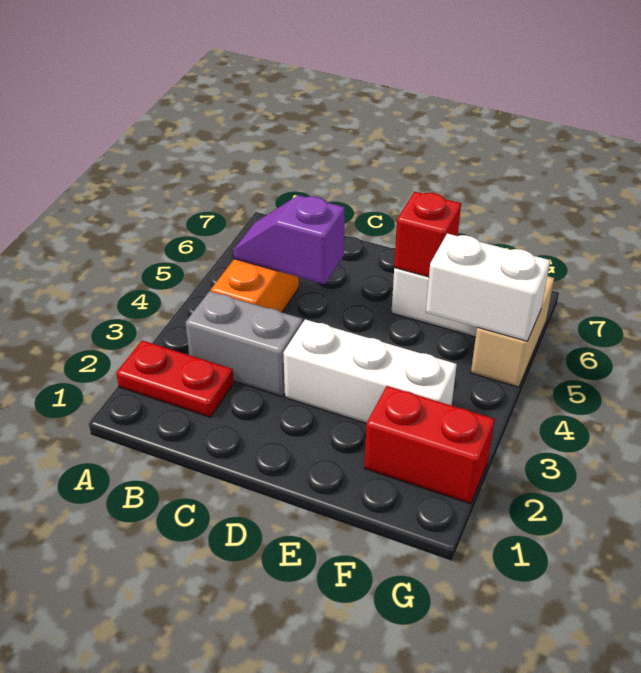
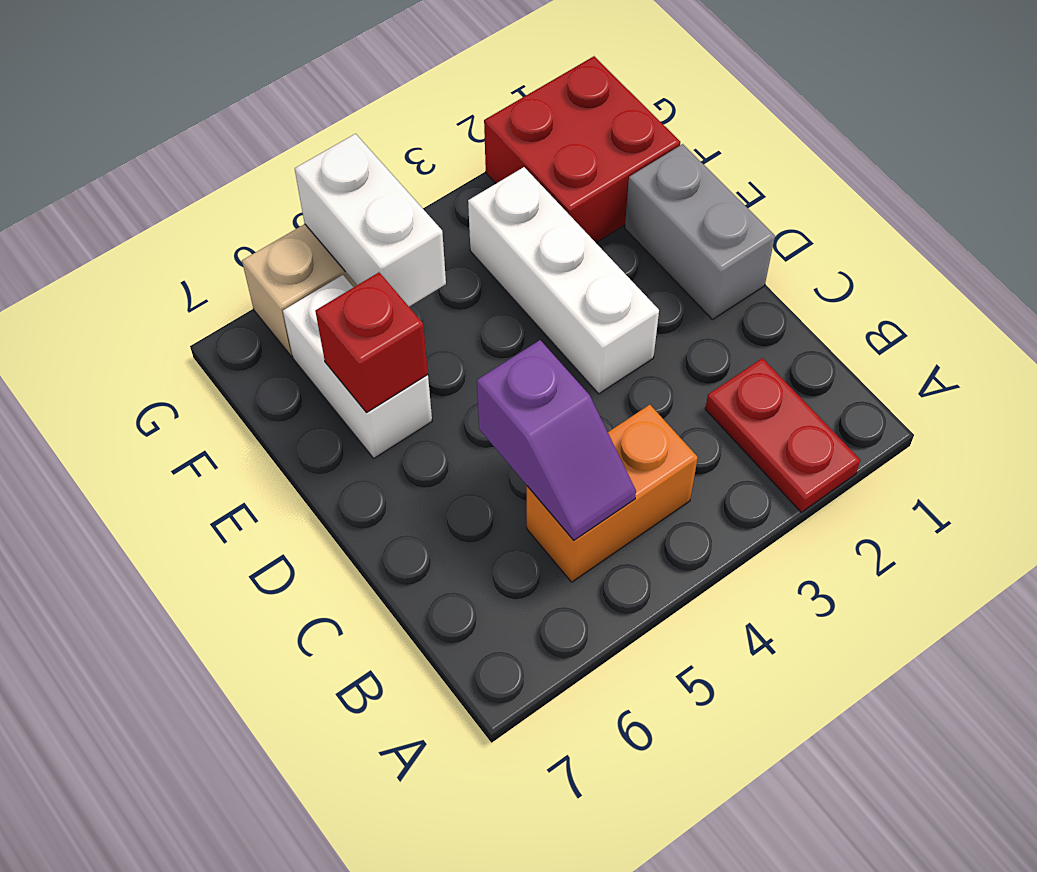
grey brick B3:C3 level 1 -> grey brick D1:E1 level 1
red brick F2:G2 level 1 -> red brick F1:G2 level 1

